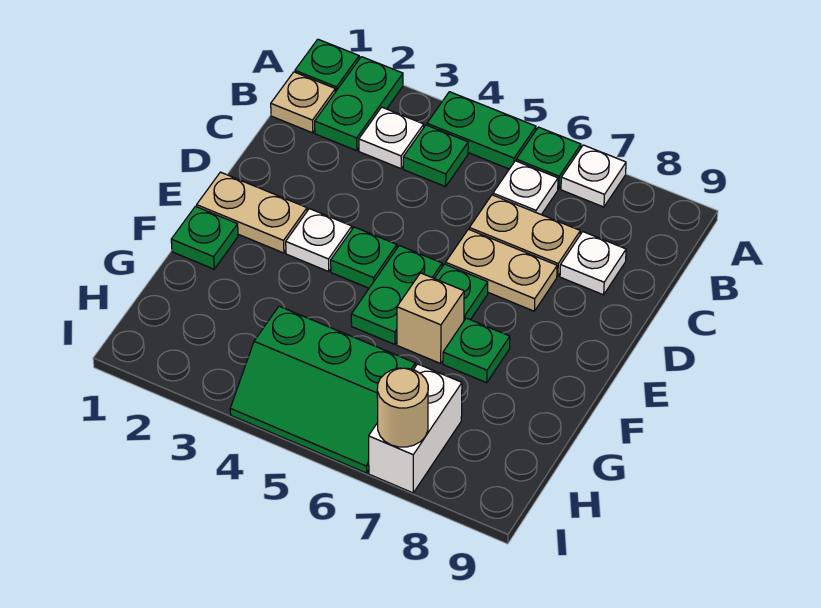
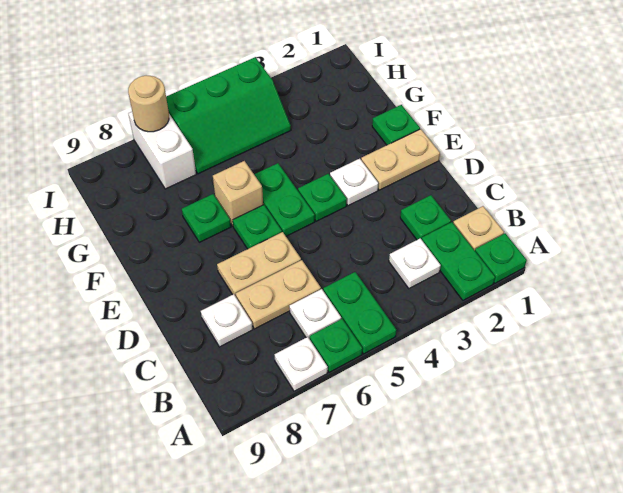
green plate A4:A5 level 1 -> green plate A5:B5 level 1
green plate B4 level 1 -> green plate C2 level 1
green slope H4:I6 level 1 top H -> green slope H4:I6 level 1 top I

